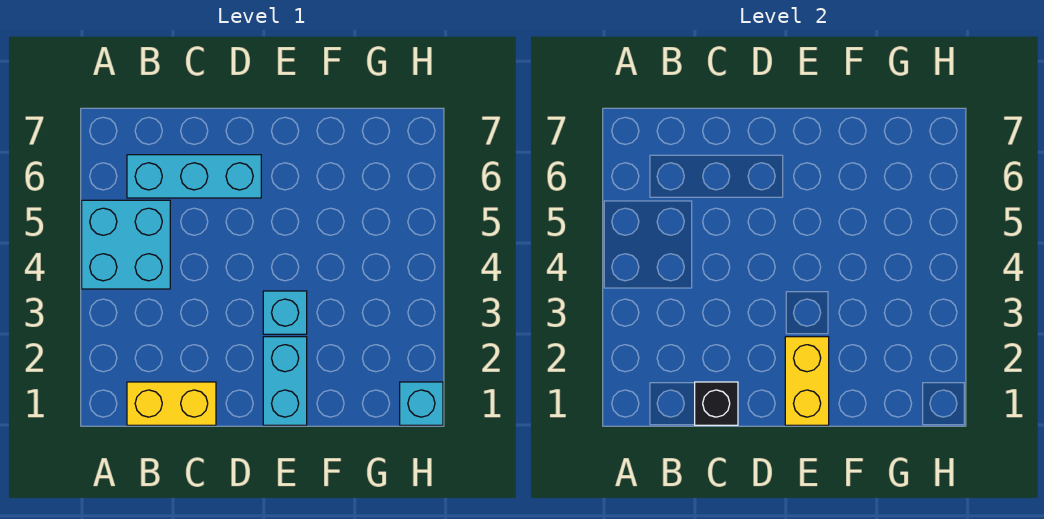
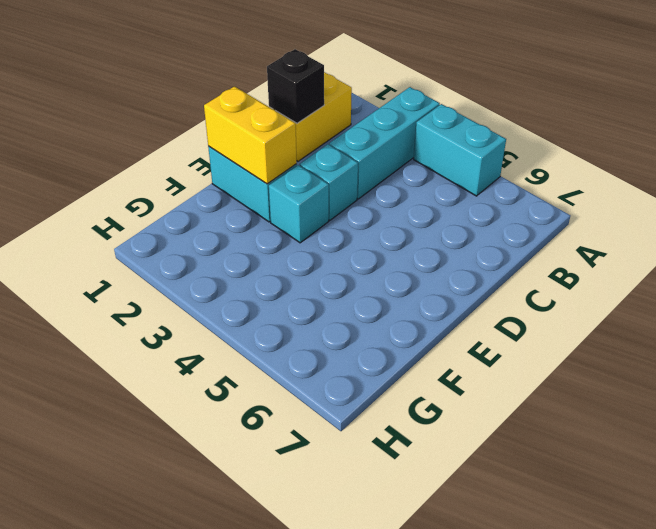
cyan brick A4:B5 level 1 -> cyan brick A4:A5 level 1
cyan brick B6:D6 level 1 -> cyan brick A3:C3 level 1
cyan brick H1 level 1 -> cyan brick D3 level 1

